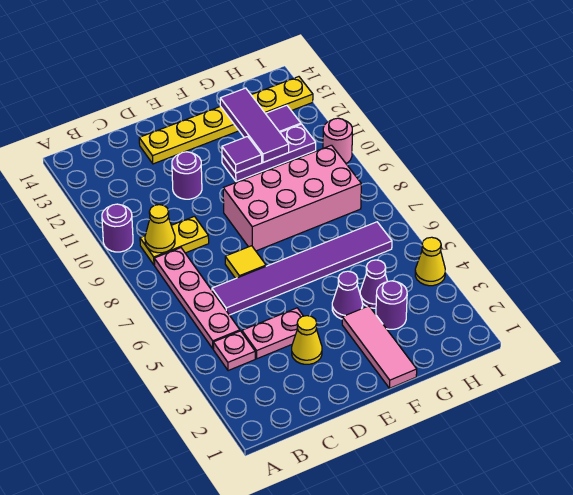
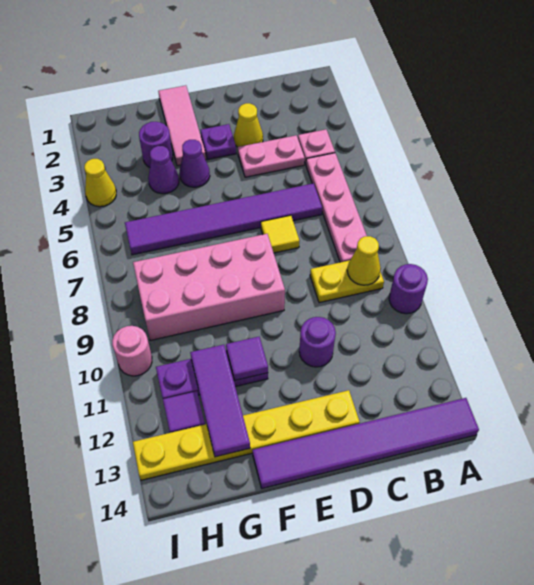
none -> purple tile A14:F14 level 1
none -> purple plate E3 level 1

